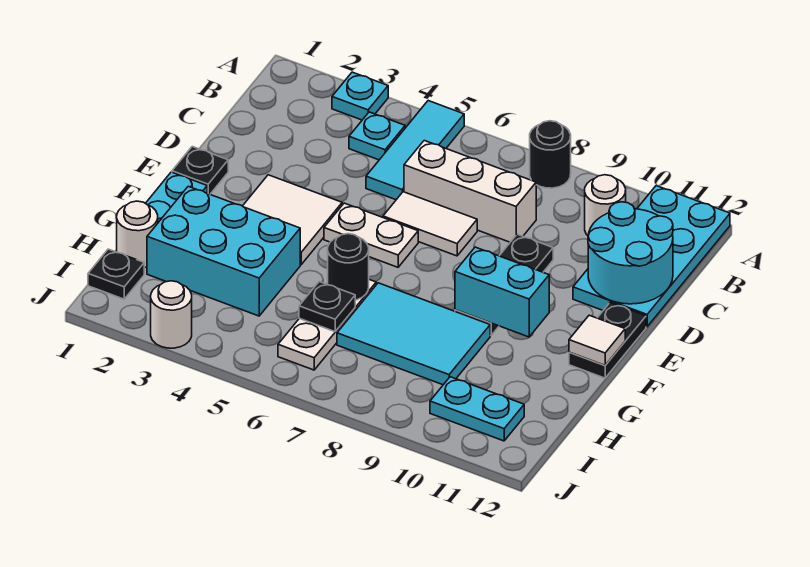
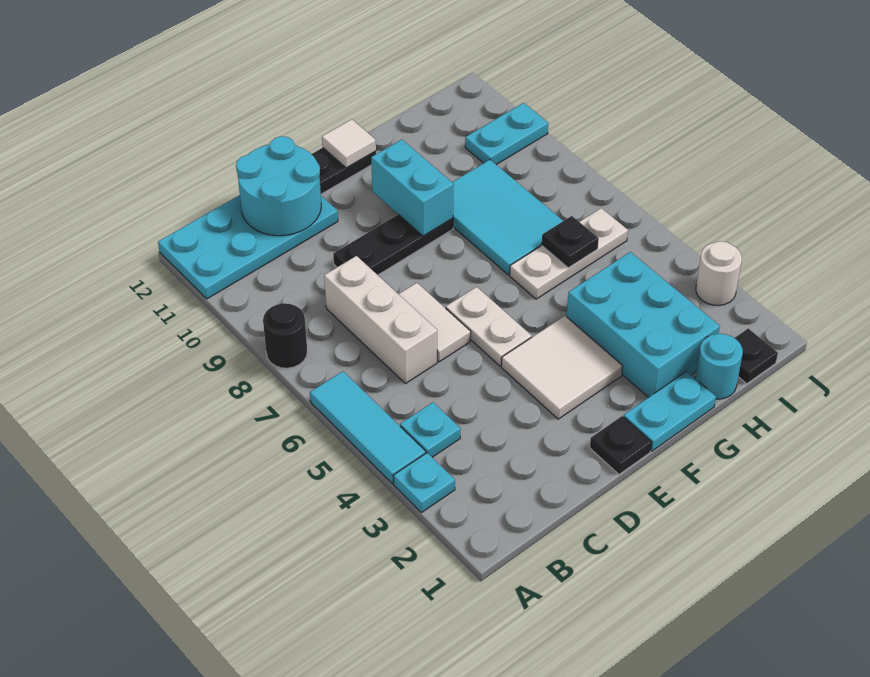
cyan tile A5:C5 level 1 -> cyan tile A4:A6 level 1
white round brick B10 level 1 -> none
black round brick G6 level 2 -> none
white round brick H1 level 1 -> cyan round brick H1 level 1
cyan plate I10:I11 level 1 -> cyan plate I10:J10 level 1

